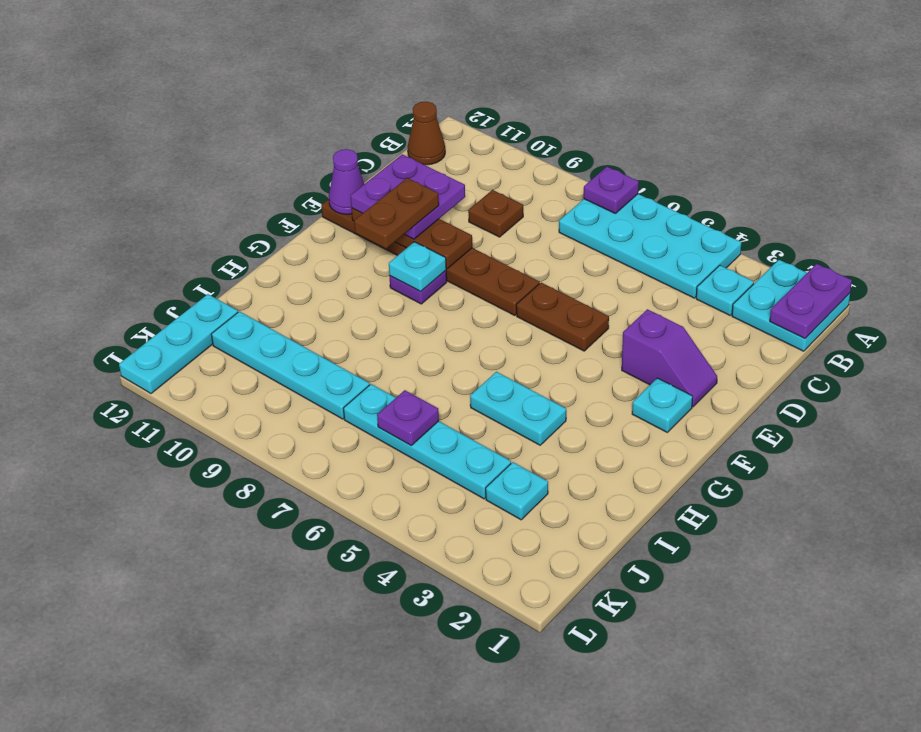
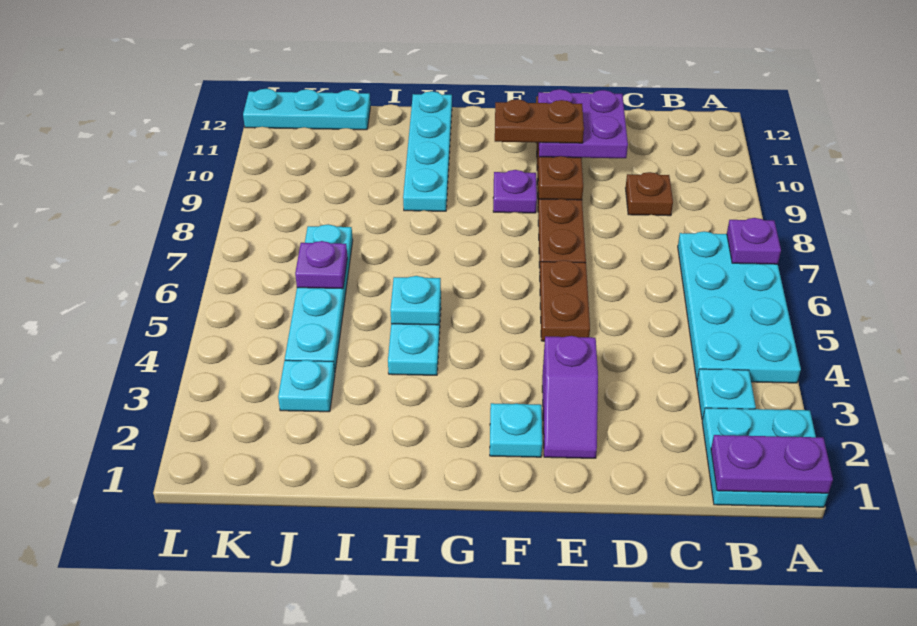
brown cone B12 level 1 -> none
purple cone E12 level 2 -> none
cyan plate F9 level 2 -> cyan plate H5 level 2
cyan plate J8:J11 level 1 -> cyan plate H9:H12 level 1

